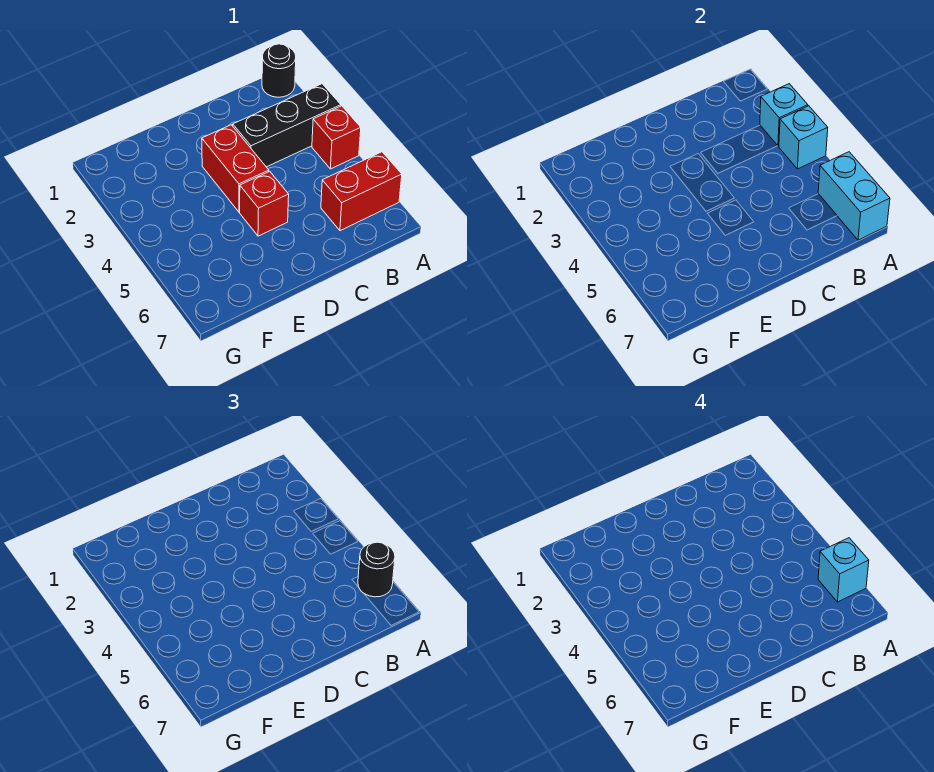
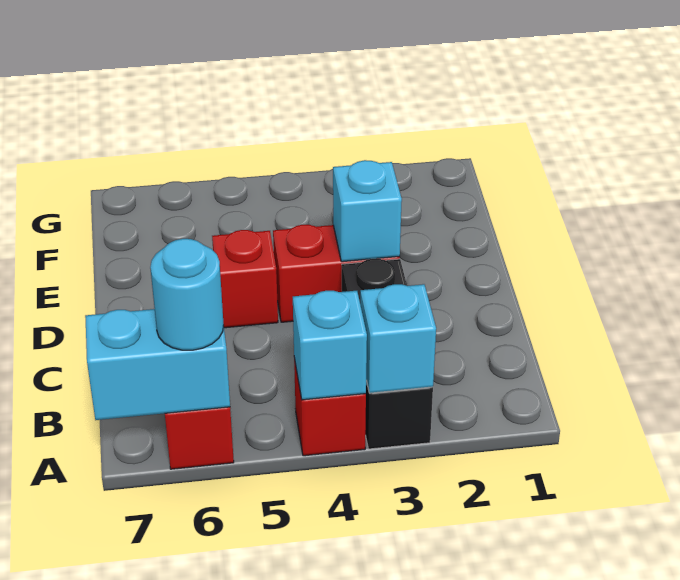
black round brick A1 level 1 -> none
black round brick A6 level 3 -> cyan round brick A6 level 3
cyan brick A6 level 4 -> cyan brick D3 level 2

